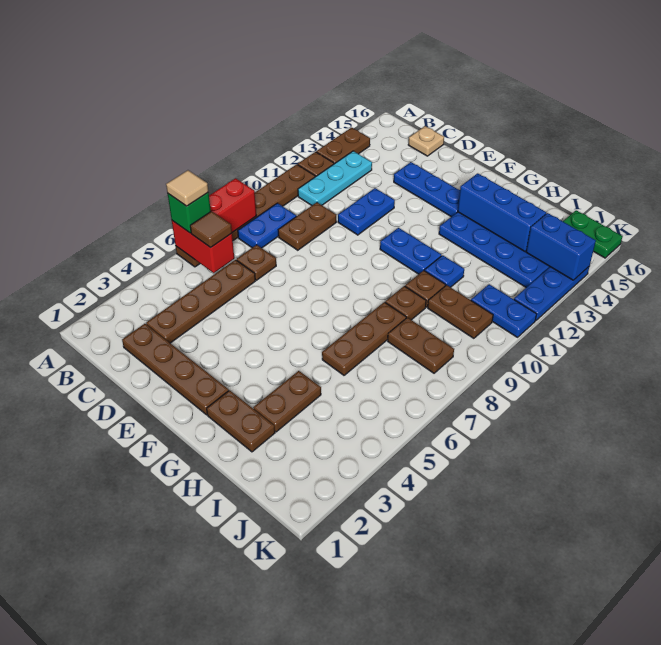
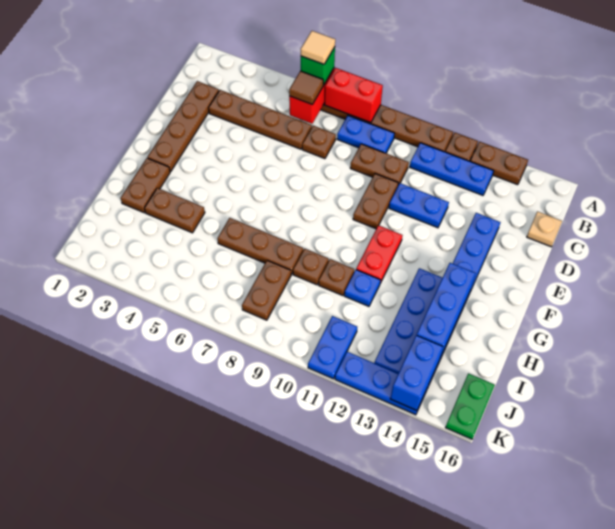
cyan plate B11:B13 level 1 -> blue plate B11:B13 level 1
blue plate F11:G11 level 1 -> red plate F11:G11 level 1
brown plate I10:J10 level 1 -> brown plate D10:E10 level 1

